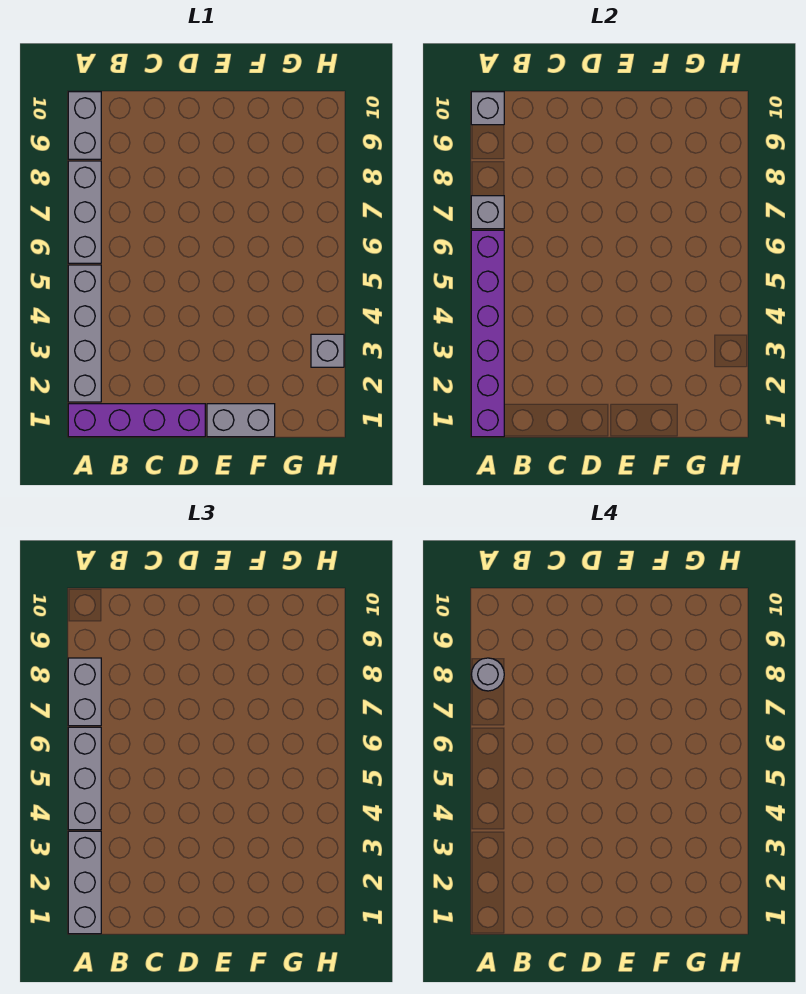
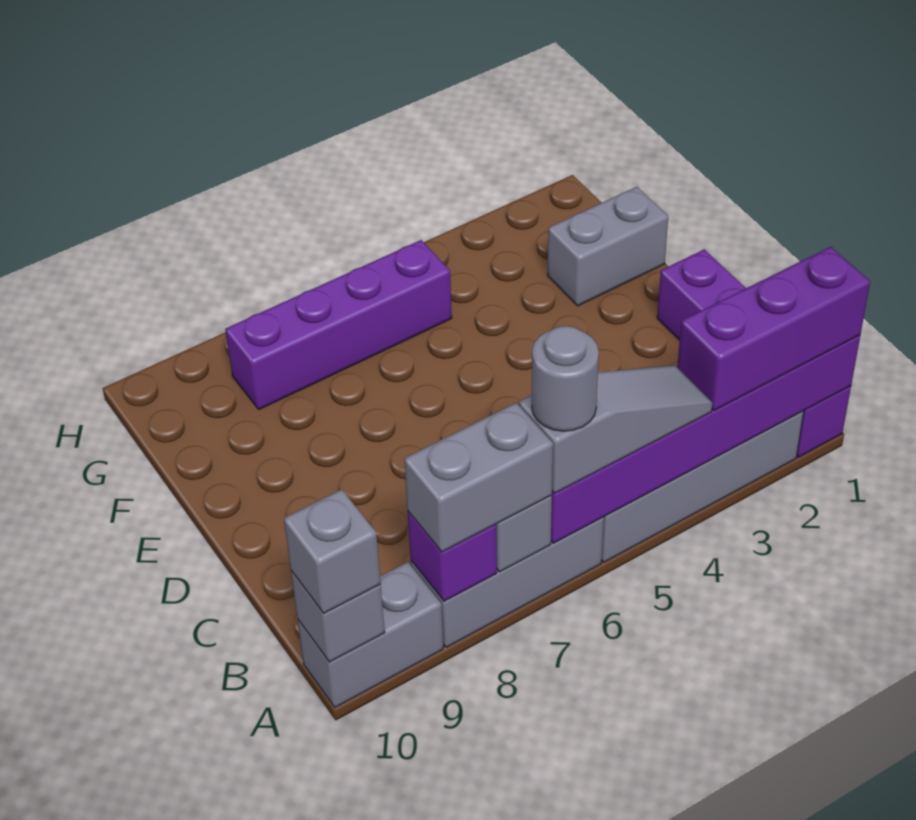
grey brick A1:A3 level 3 -> purple brick A1:A3 level 3
grey brick A4:A6 level 3 -> grey slope A4:A6 level 3 top 6
none -> purple brick A8 level 2
grey round brick A8 level 4 -> grey round brick A6 level 4
grey brick E1:F1 level 1 -> grey brick F1:F2 level 1
none -> purple brick G5:G8 level 1
grey brick H3 level 1 -> grey brick A10 level 3

